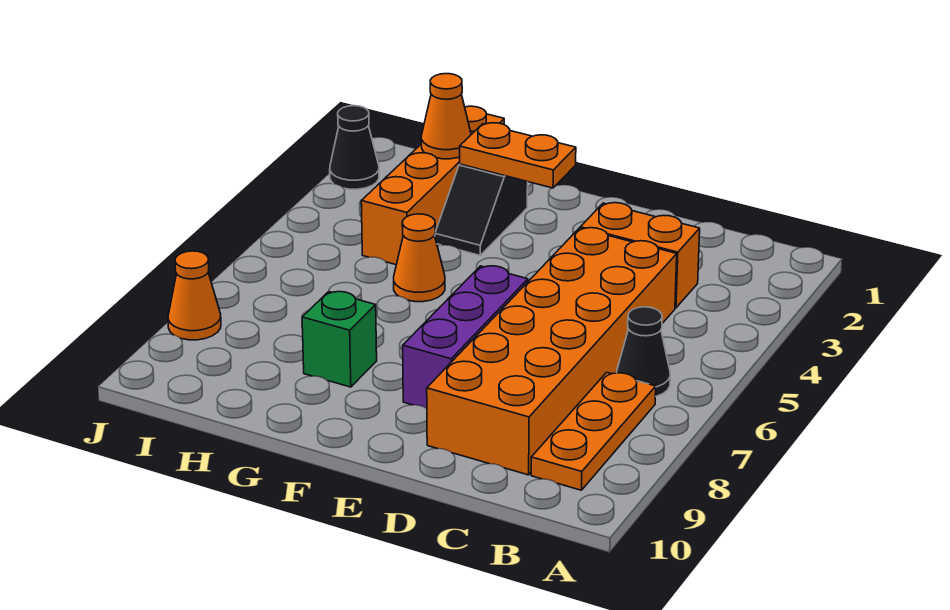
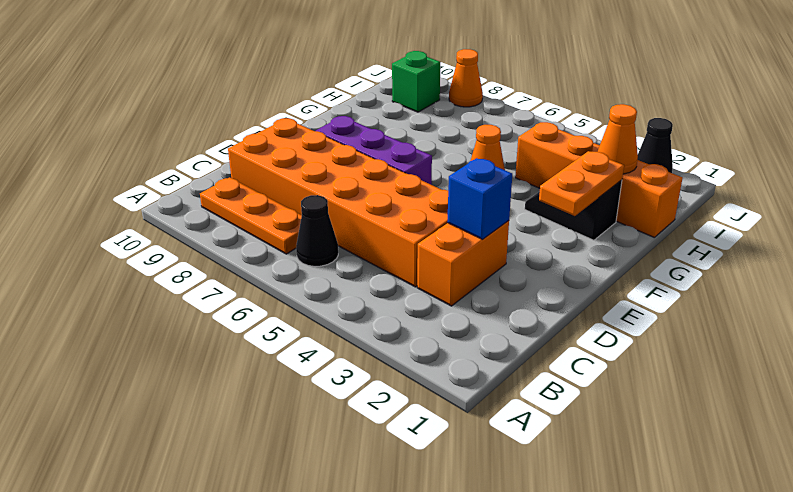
none -> blue brick D3 level 2
green brick G8 level 1 -> green brick I9 level 1

